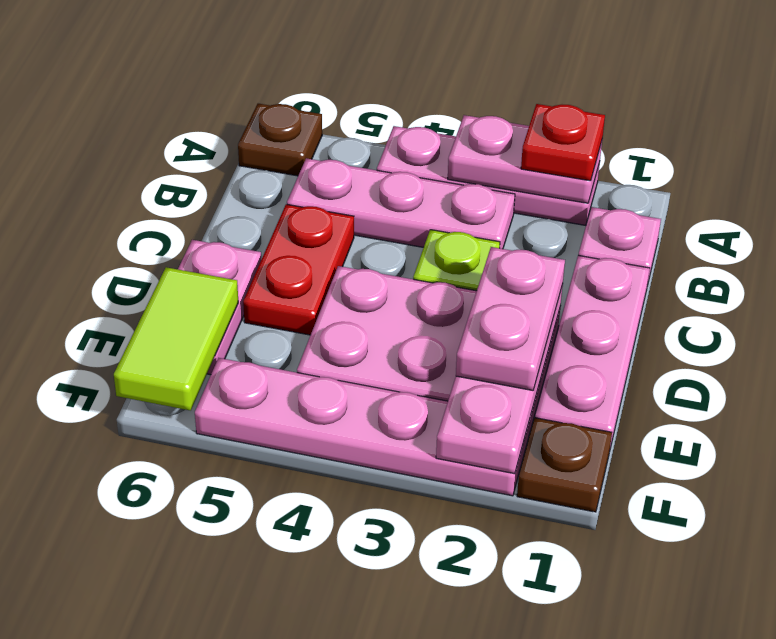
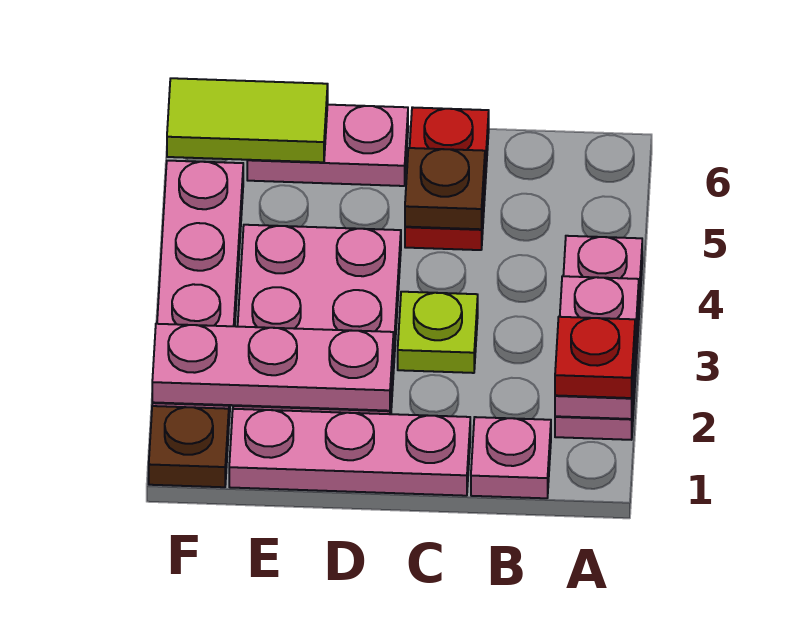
brown plate A6 level 1 -> brown plate C5 level 2
pink plate B3:B5 level 1 -> none
red plate C5:D5 level 1 -> red plate C5:C6 level 1
pink plate D2:E2 level 3 -> none

